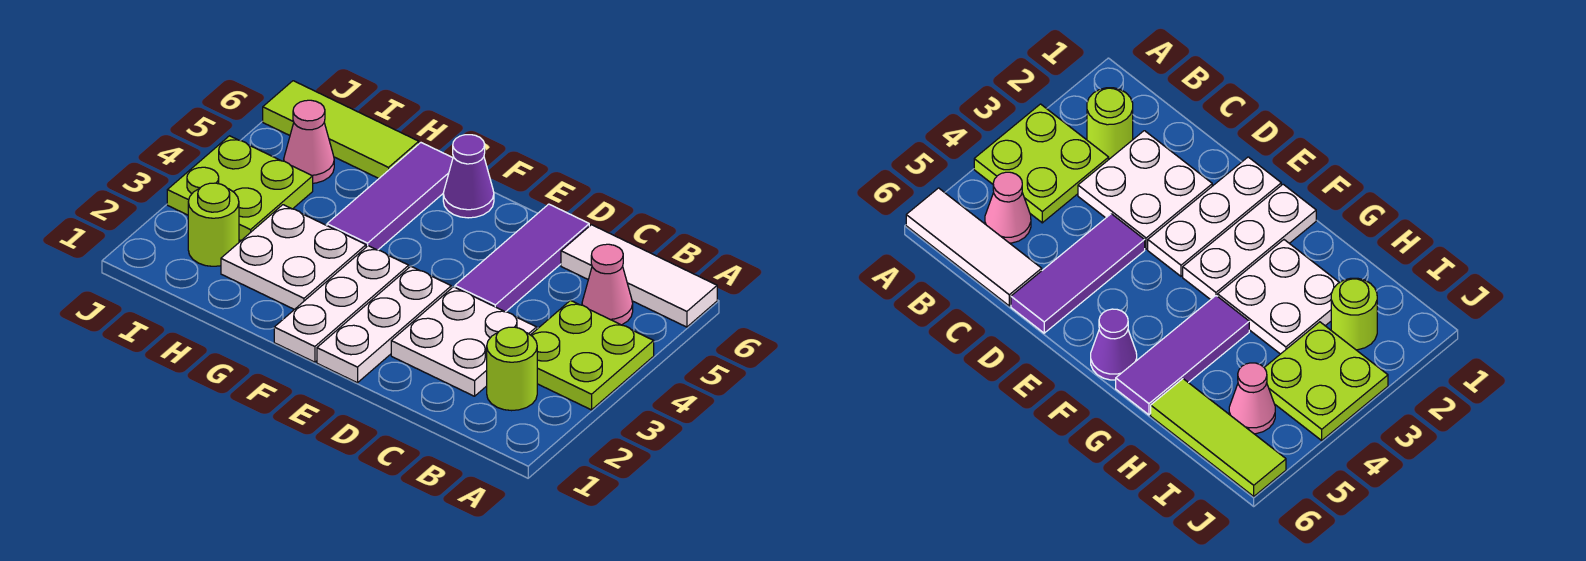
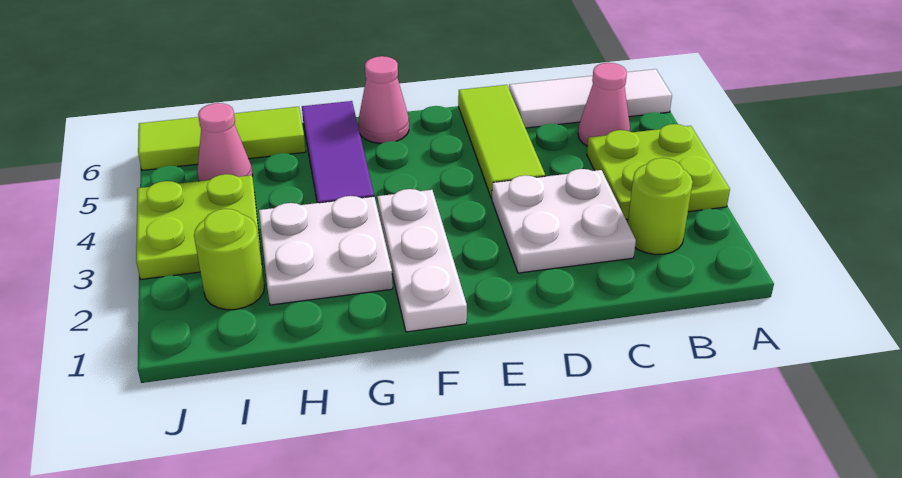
purple tile D4:D6 level 1 -> lime tile D4:D6 level 1
white plate E1:E3 level 1 -> none
purple cone F6 level 1 -> pink cone F6 level 1

